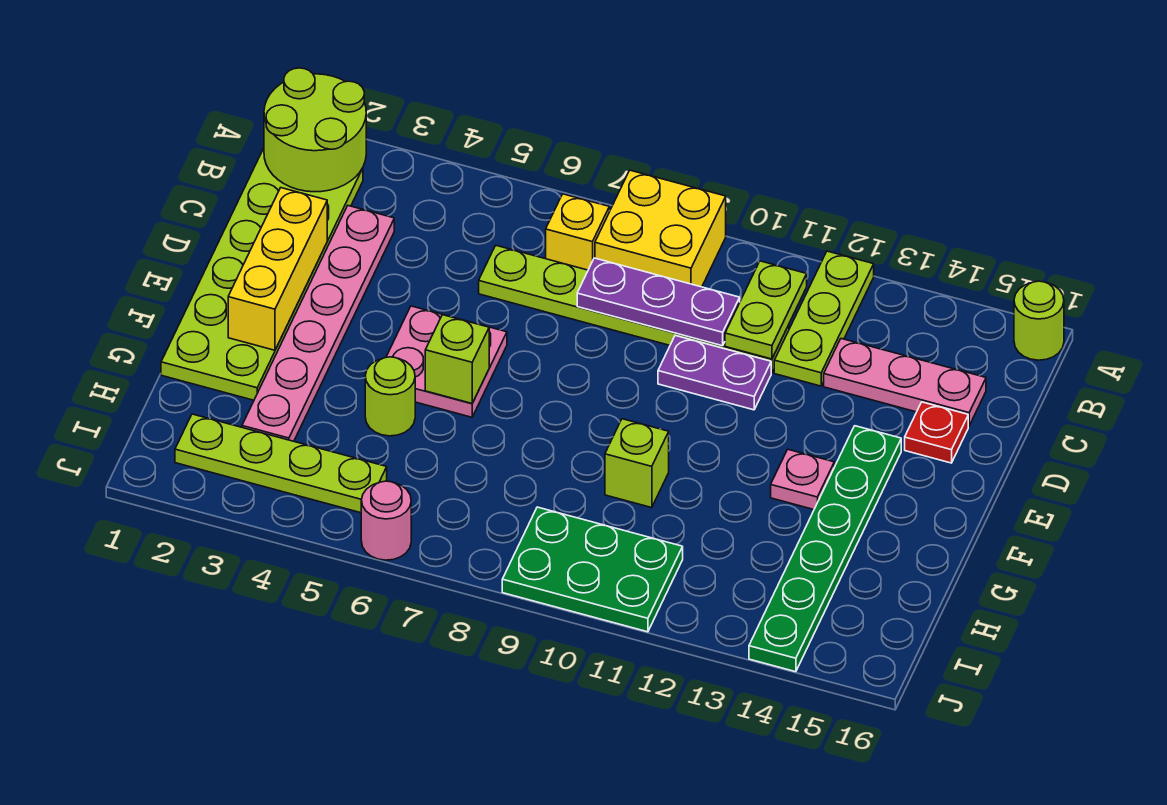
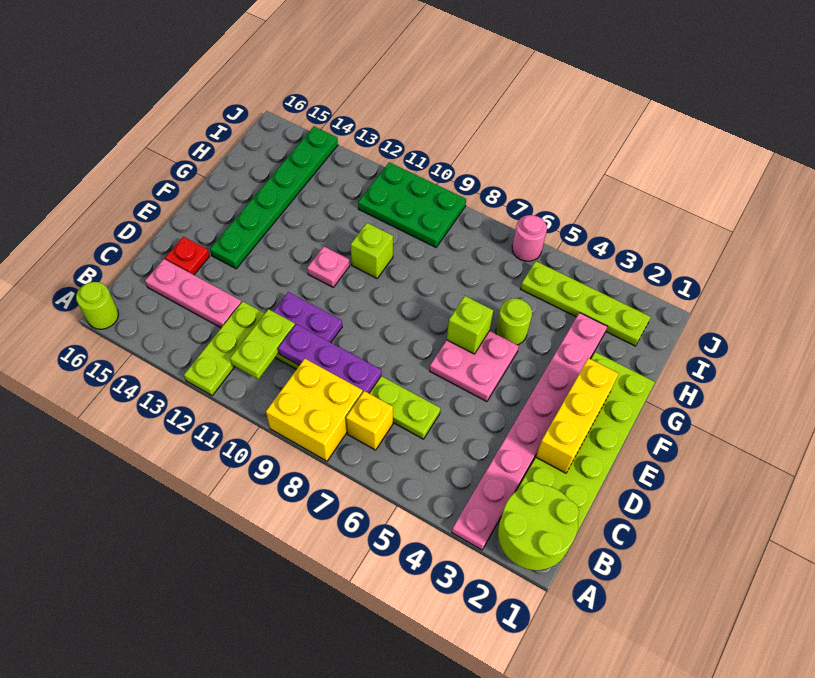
pink plate C3:H3 level 1 -> pink plate A3:H3 level 1
pink plate F13 level 1 -> pink plate F11 level 1

